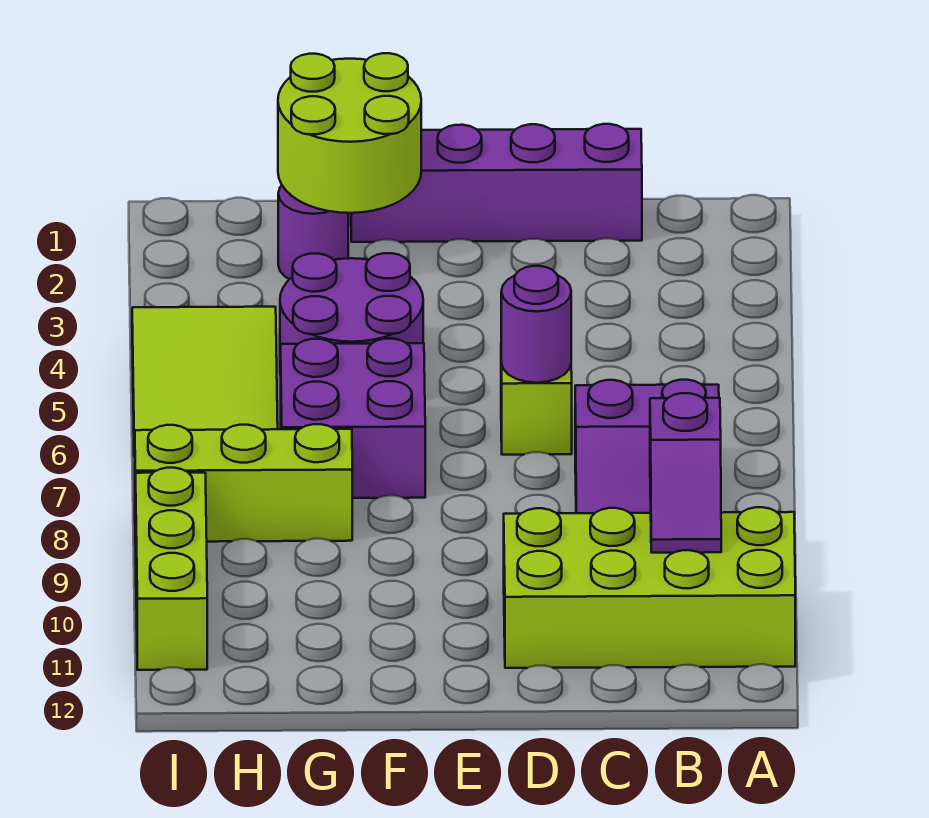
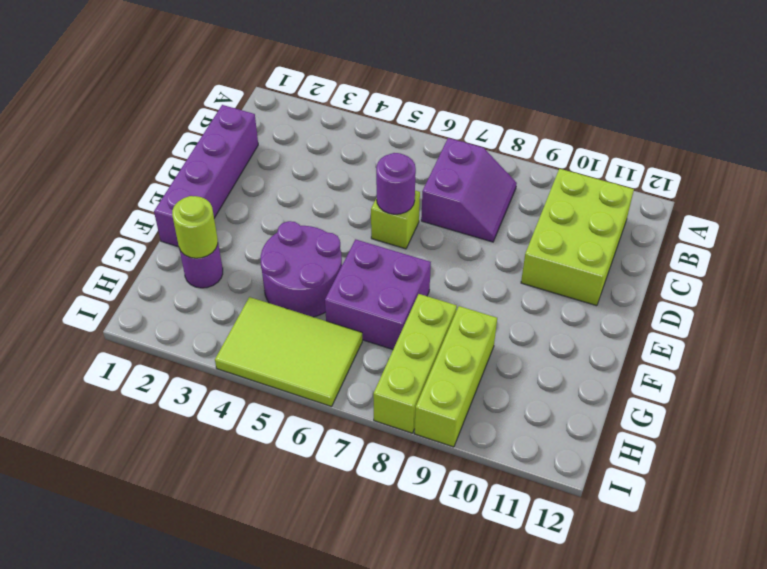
lime brick A10:D11 level 1 -> lime brick B10:D11 level 1
purple slope B9:B10 level 2 top 9 -> none
lime round brick F1:G2 level 2 -> lime round brick G2 level 2
lime brick I9:I11 level 1 -> lime brick G9:I9 level 1

